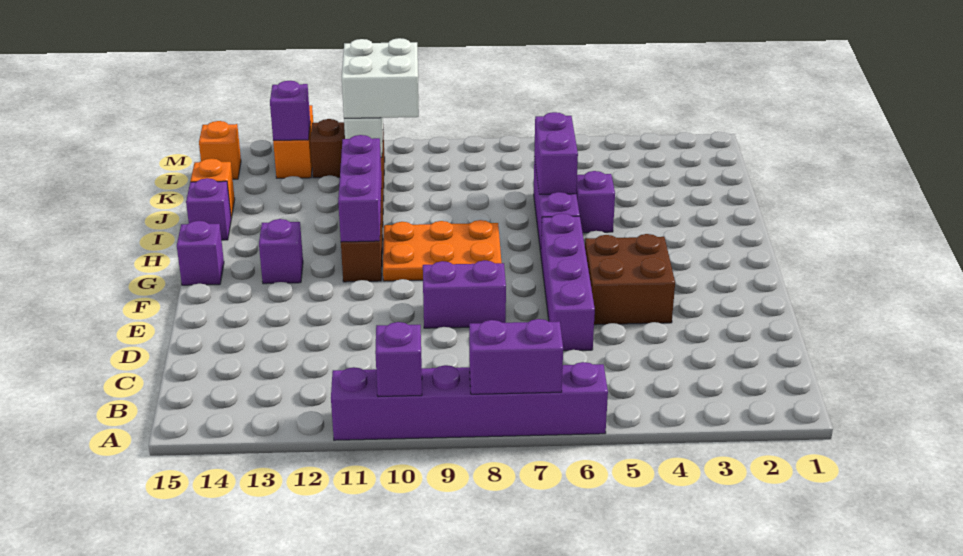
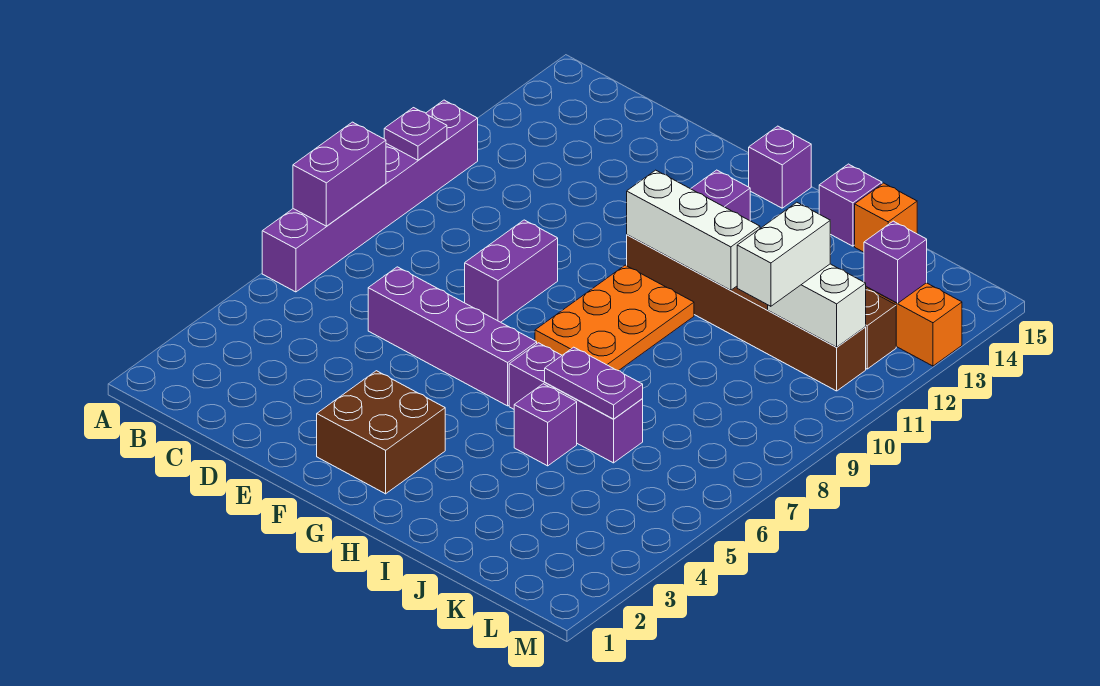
purple brick A10 level 2 -> purple plate A10 level 2
brown brick E4:F5 level 1 -> brown brick F2:G3 level 1
purple brick G11:I11 level 2 -> white brick G11:I11 level 2
purple brick I6:J6 level 2 -> purple plate I6:J6 level 2
white brick K10:L11 level 3 -> white brick K10:K11 level 3
orange brick L15 level 1 -> none

